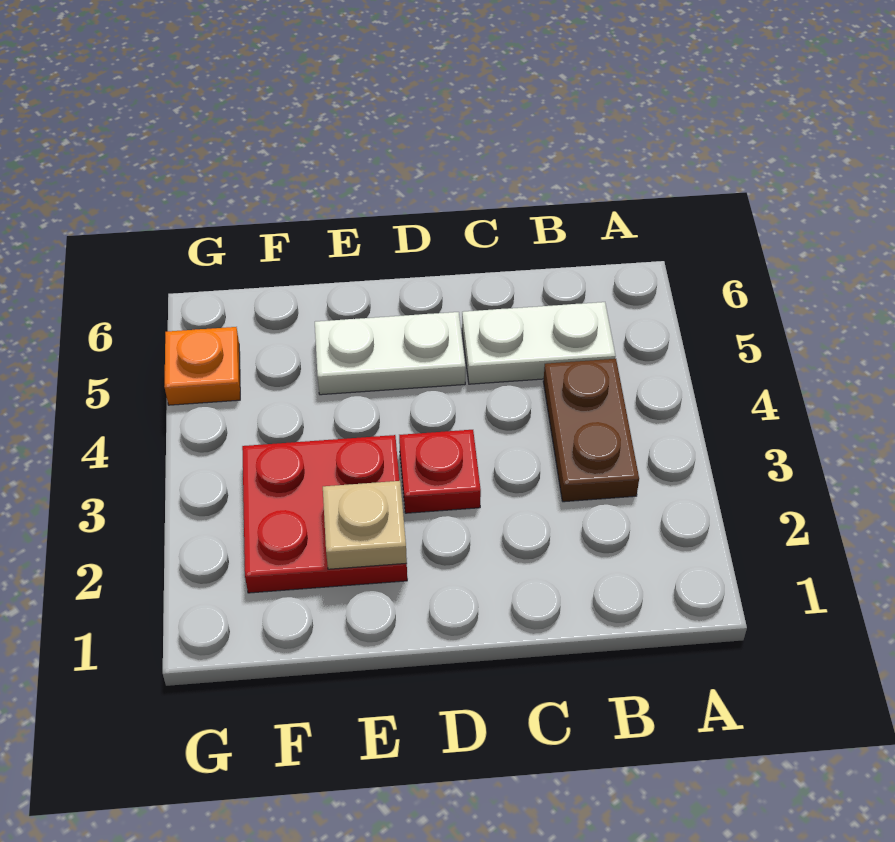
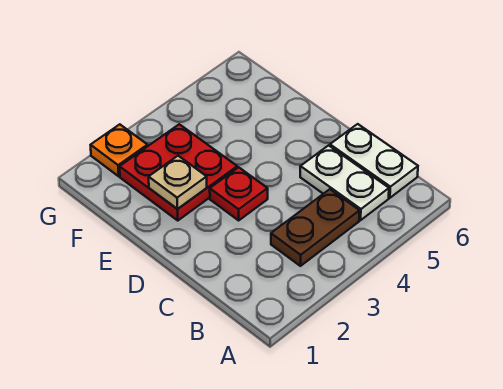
white plate D5:E5 level 1 -> white plate B6:C6 level 1
orange plate G5 level 1 -> orange plate G2 level 1

